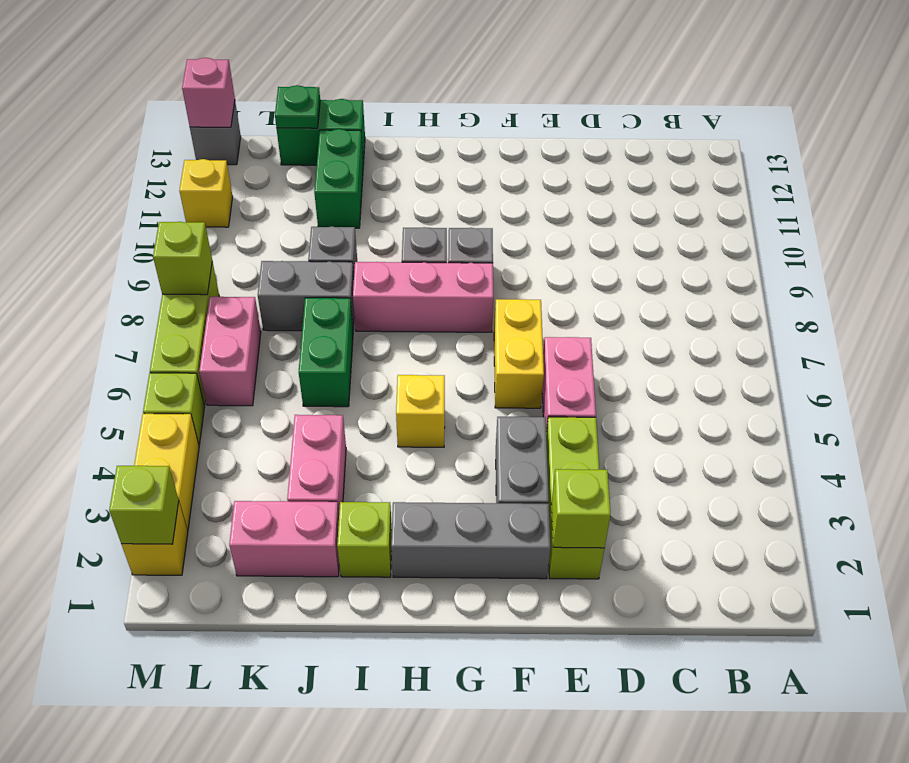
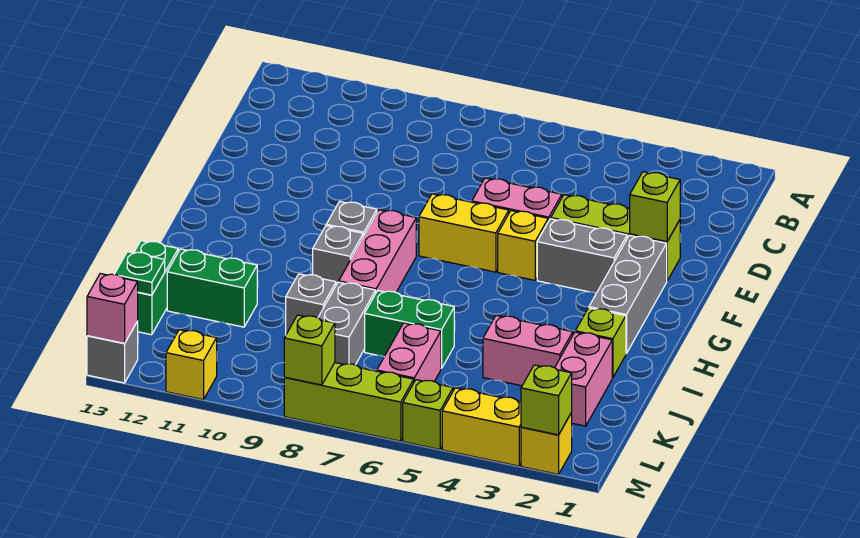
yellow brick H5 level 1 -> yellow brick F5 level 1
pink brick L6:L7 level 1 -> pink brick K6:L6 level 1

